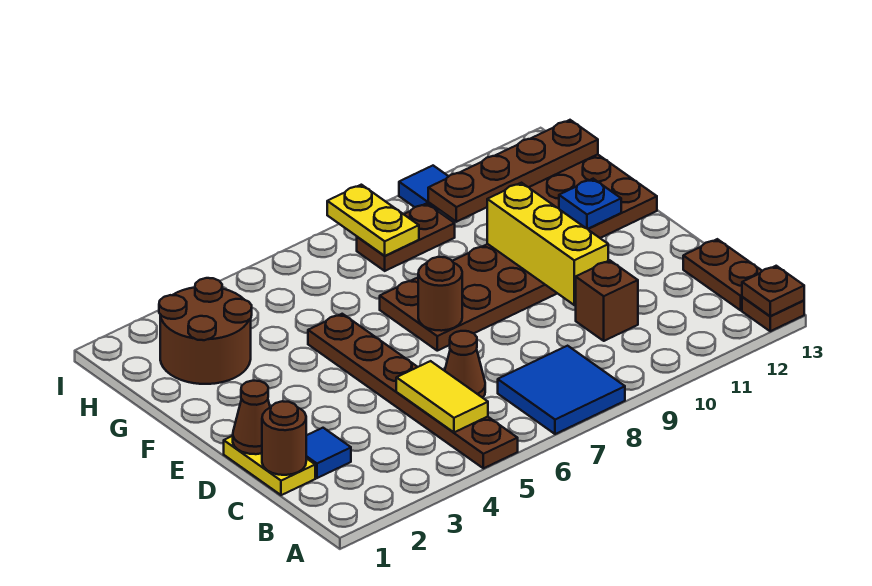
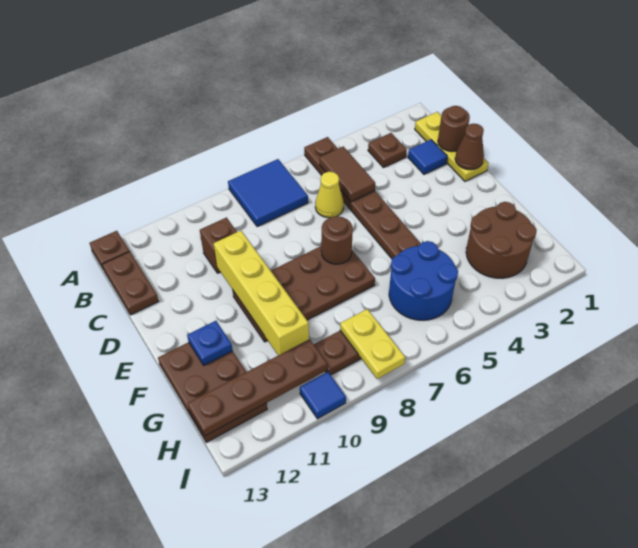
brown plate A13 level 2 -> brown plate B3 level 1
yellow tile B5:C5 level 2 -> brown tile B5:C5 level 2
yellow plate C1:D1 level 1 -> yellow plate B1:D1 level 1
brown cone C6 level 1 -> yellow cone C6 level 1
yellow brick D10:F10 level 2 -> yellow brick D10:G10 level 2
none -> blue round brick G5:H6 level 1

